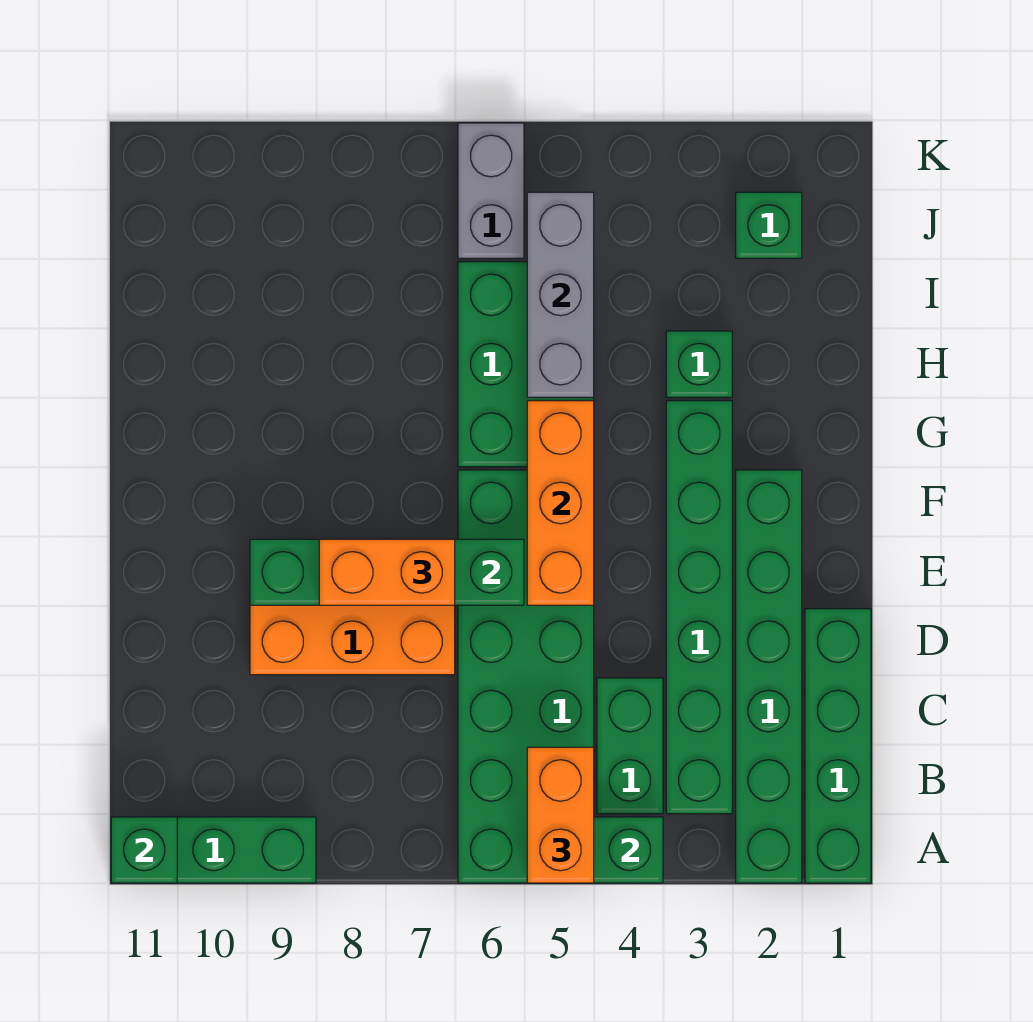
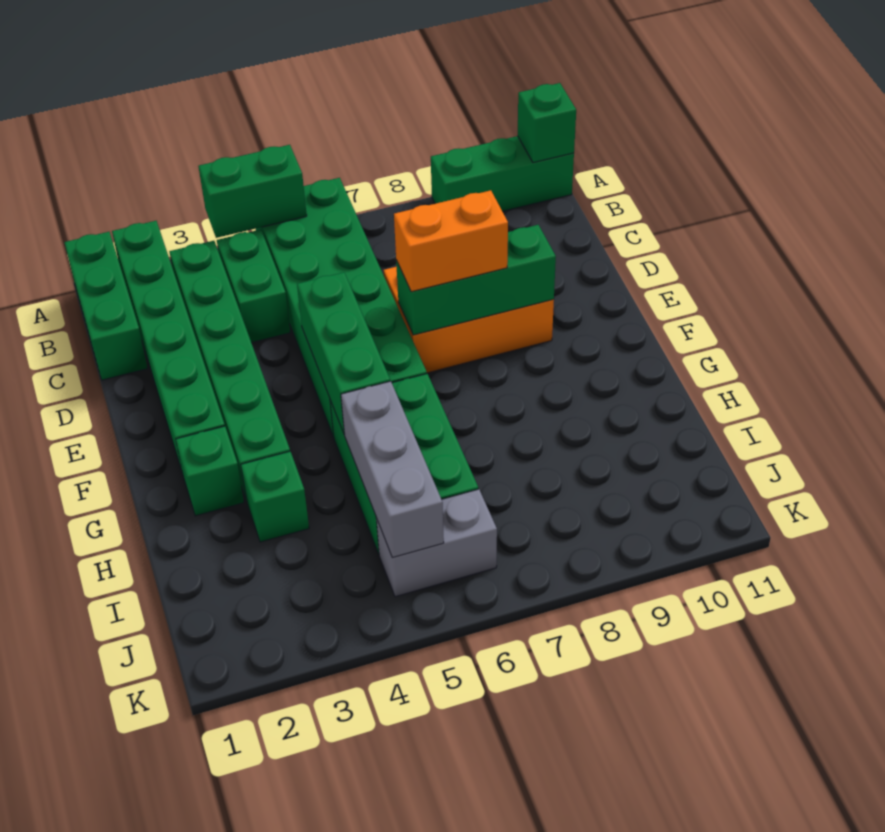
green brick A1:D1 level 1 -> green brick A1:C1 level 1
orange brick A5:B5 level 3 -> none
orange brick E5:G5 level 2 -> green brick E5:G5 level 2
green brick E6:E9 level 2 -> green brick E7:E9 level 2
green brick J2 level 1 -> green brick G2 level 1
grey brick J6:K6 level 1 -> grey brick J5:J6 level 1

